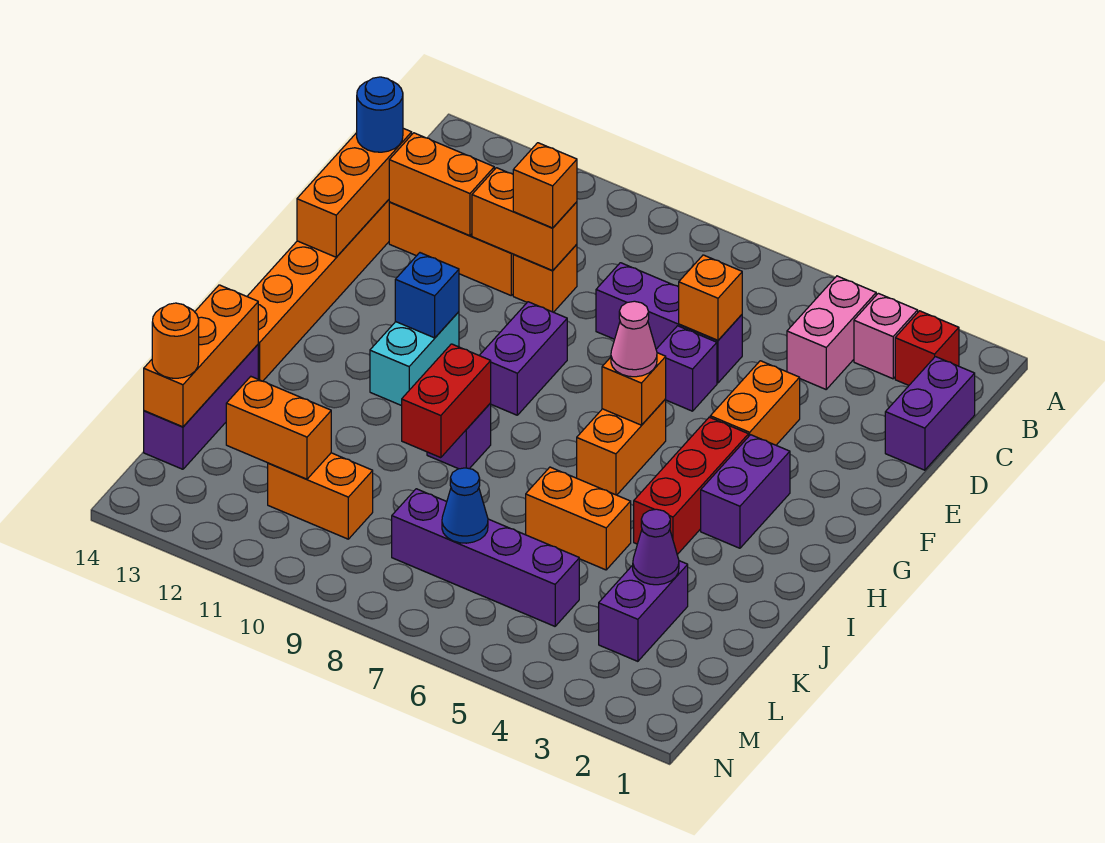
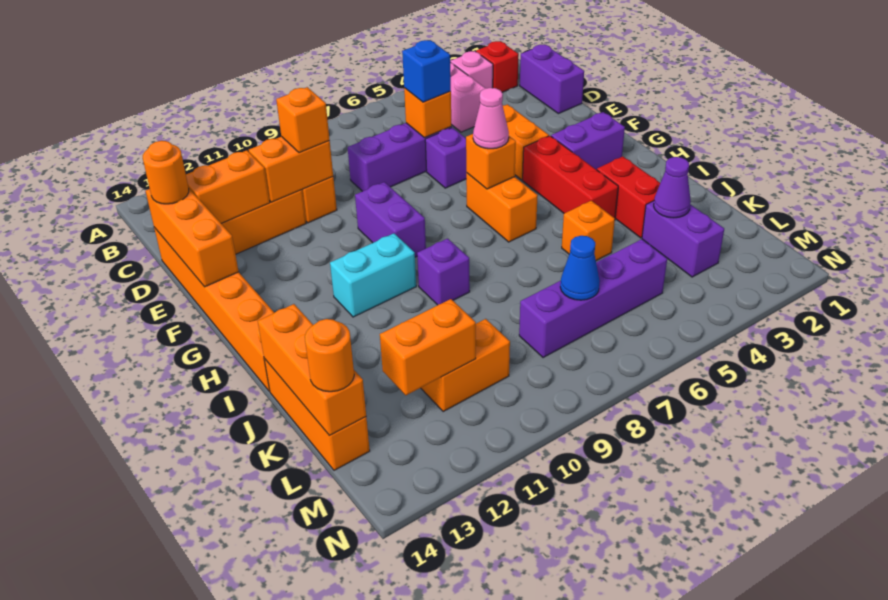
blue round brick D14 level 3 -> orange round brick D14 level 3
purple brick G3:H3 level 1 -> purple brick G2:G3 level 1
cyan brick G11:H11 level 1 -> cyan brick H10:H11 level 1
blue brick G11 level 2 -> blue brick D6 level 3
red brick I9:J9 level 2 -> red brick I3:J3 level 1
orange brick J5:J6 level 1 -> orange brick J5 level 1
purple brick J14:L14 level 1 -> orange brick J14:L14 level 1

